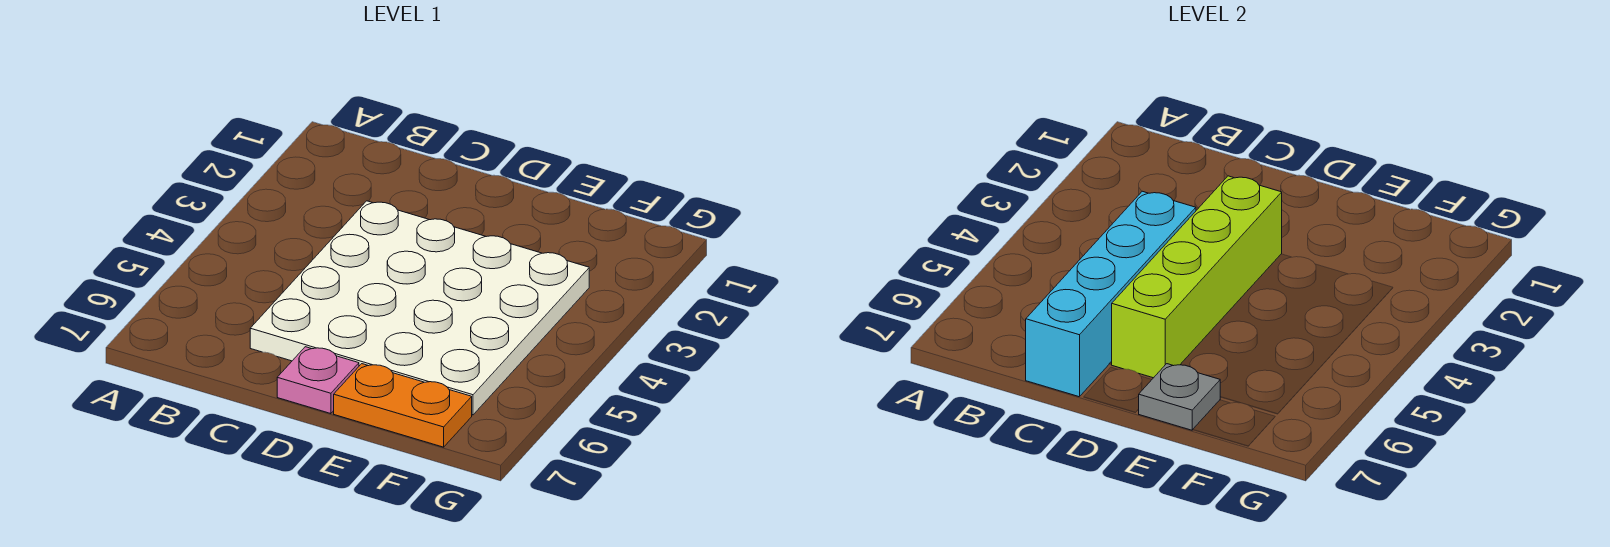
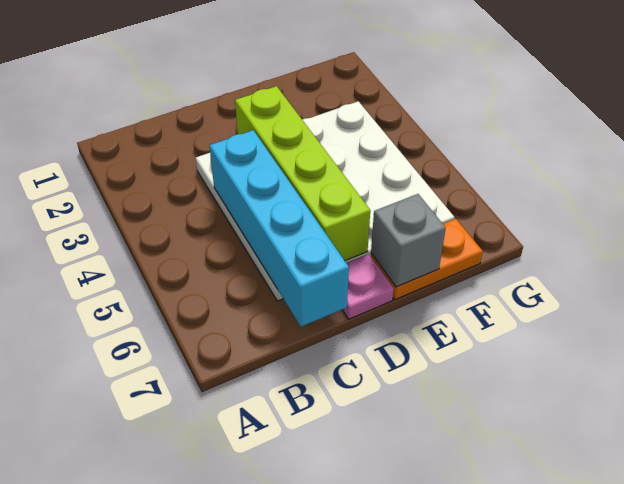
grey plate E7 level 2 -> grey brick E7 level 2

